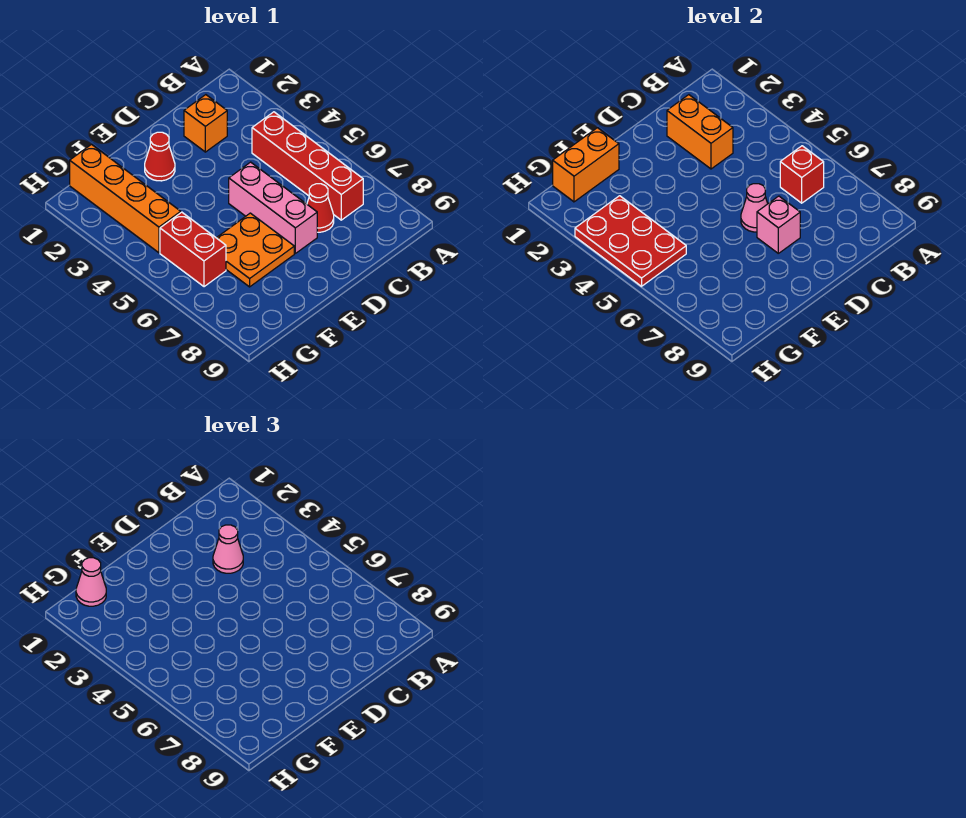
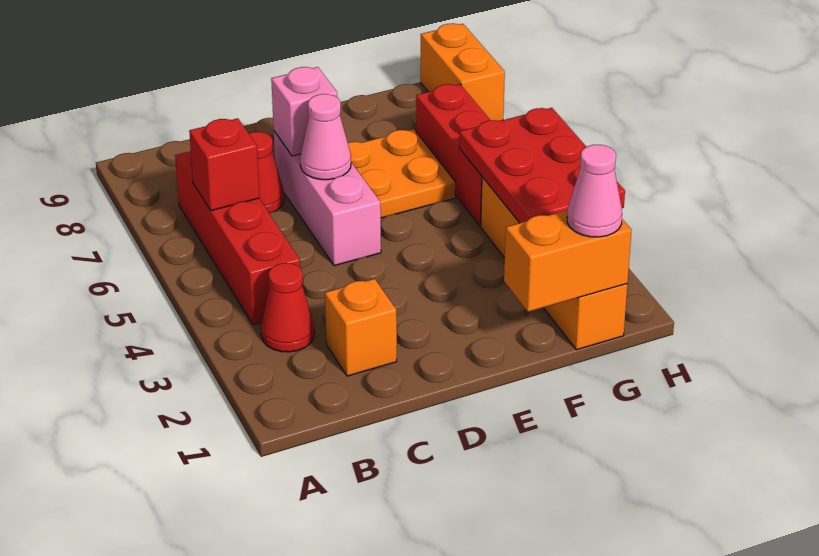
orange brick C2:C3 level 2 -> orange brick H8:H9 level 1
pink cone C3 level 3 -> none
red cone E2 level 1 -> red cone B3 level 1
red brick G5:G6 level 1 -> red brick G5:G7 level 1

